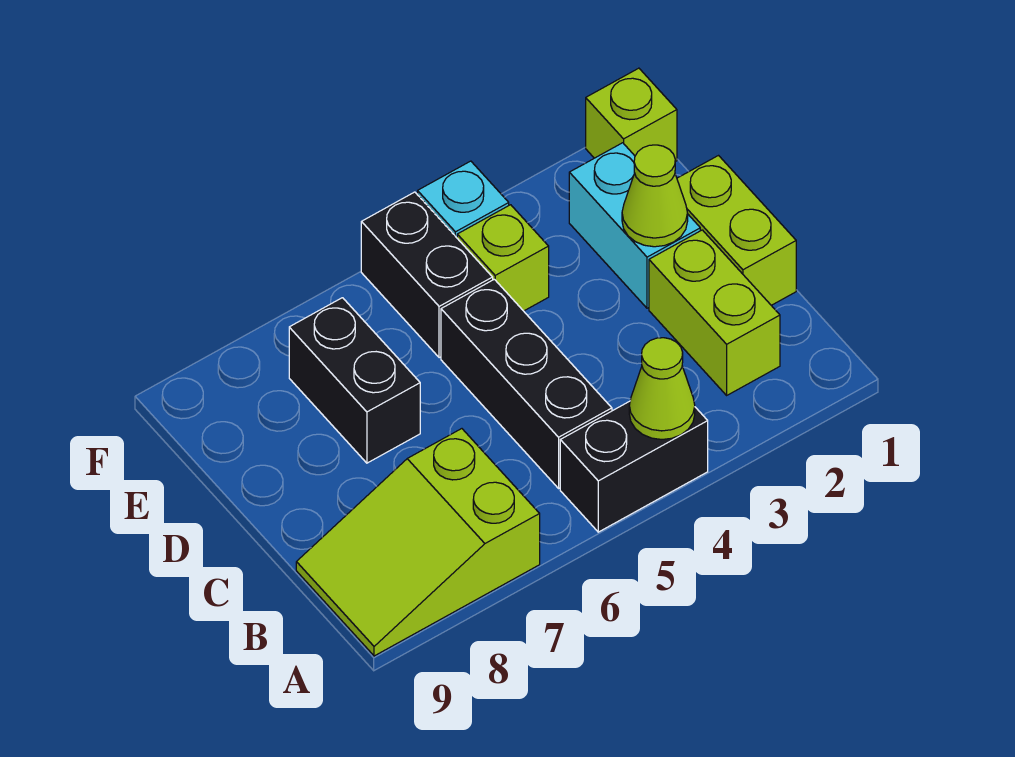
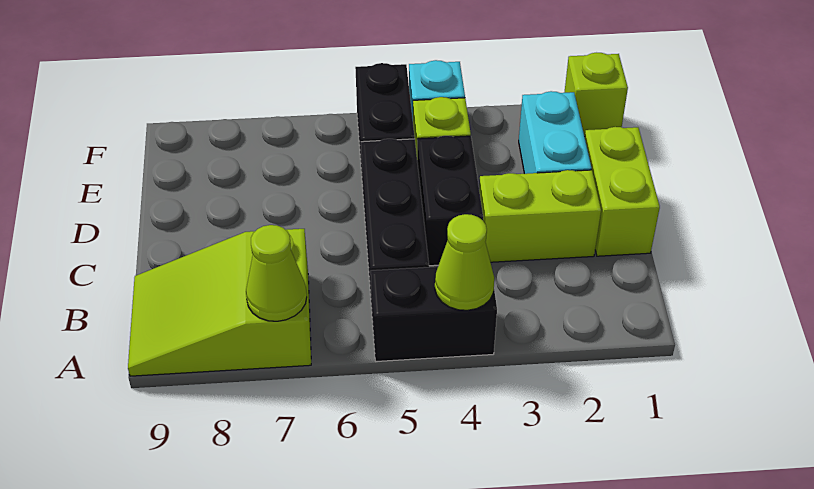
lime brick B2:C2 level 1 -> lime brick C2:C3 level 1
lime cone D2 level 2 -> lime cone A7 level 2
black brick D7:E7 level 1 -> black brick C4:D4 level 1

